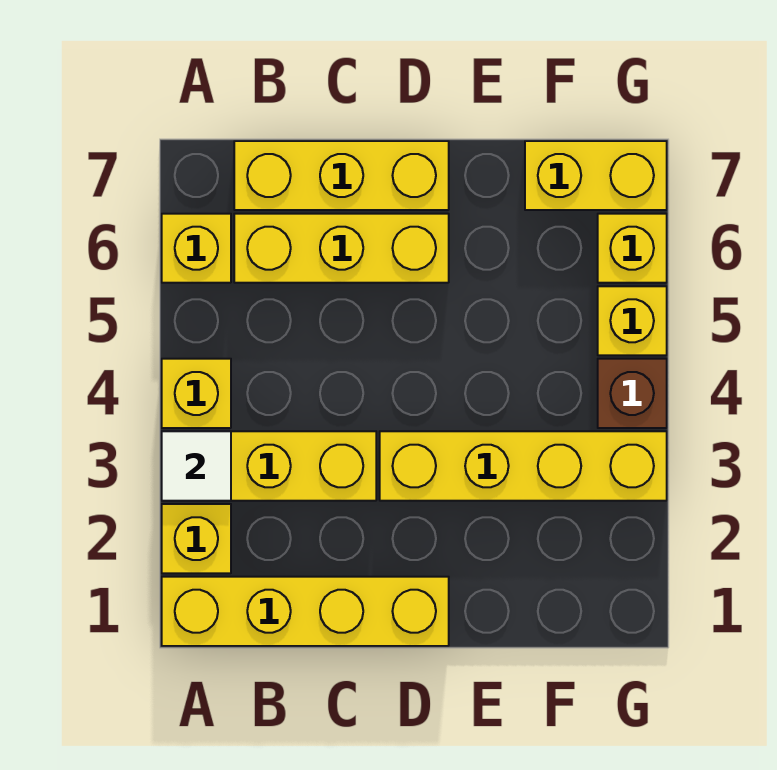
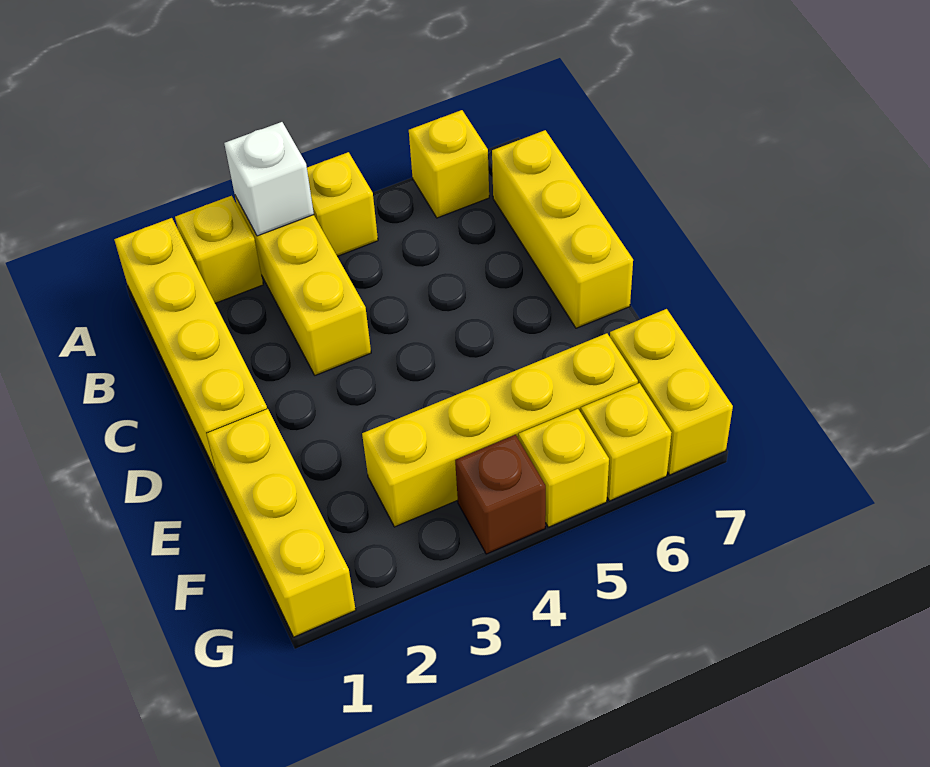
white tile A3 level 2 -> white brick A3 level 2
yellow brick B6:D6 level 1 -> yellow brick E1:G1 level 1
yellow brick D3:G3 level 1 -> yellow brick F3:F6 level 1

